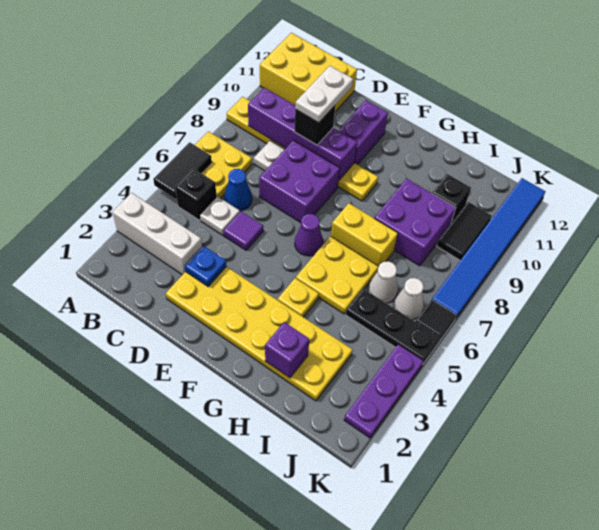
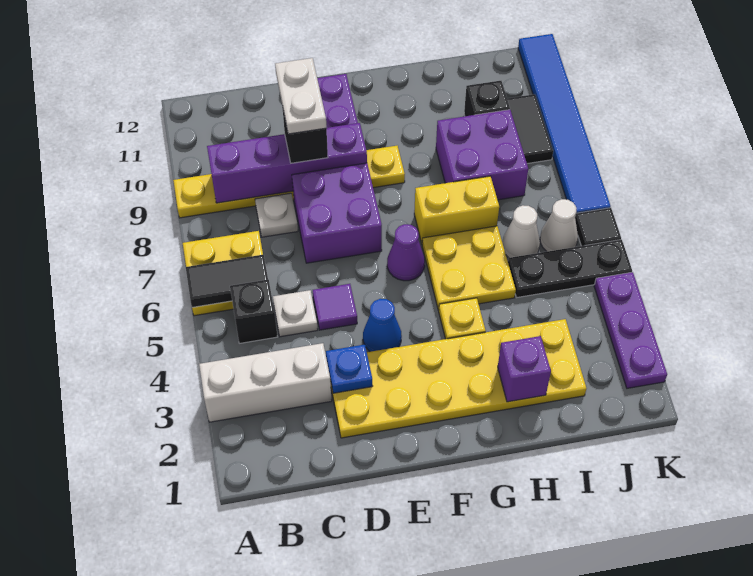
black tile A5:A6 level 2 -> black tile A6:B6 level 2
yellow brick A11:C12 level 1 -> none
blue cone C6 level 1 -> blue cone E4 level 1

